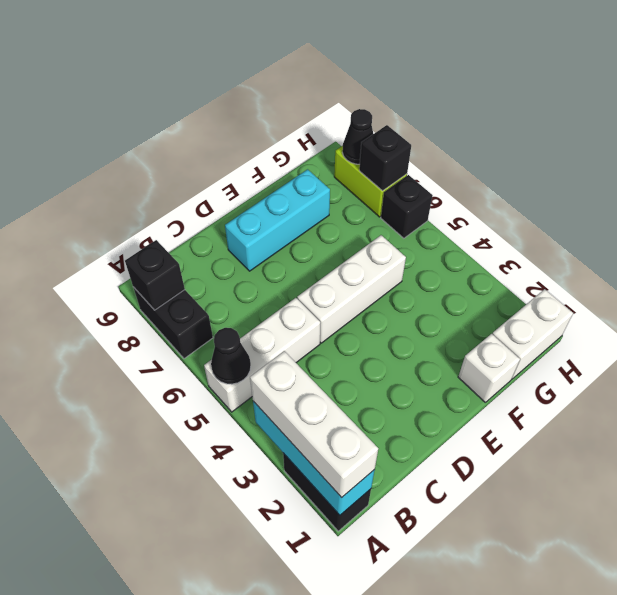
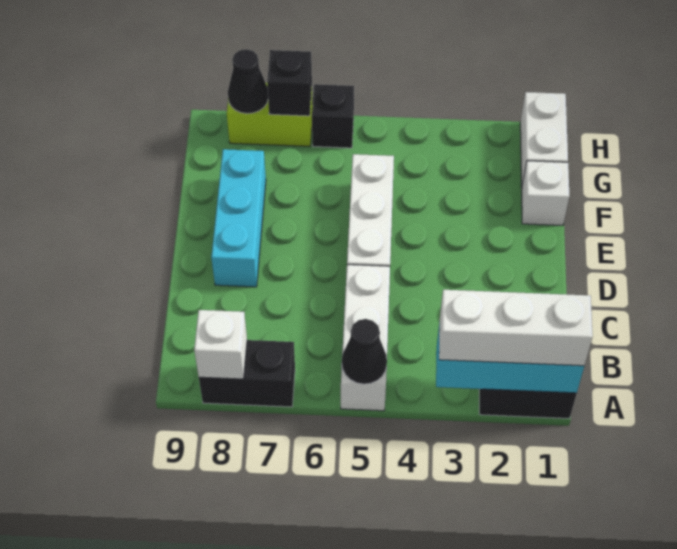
black brick A8 level 2 -> white brick A8 level 2

